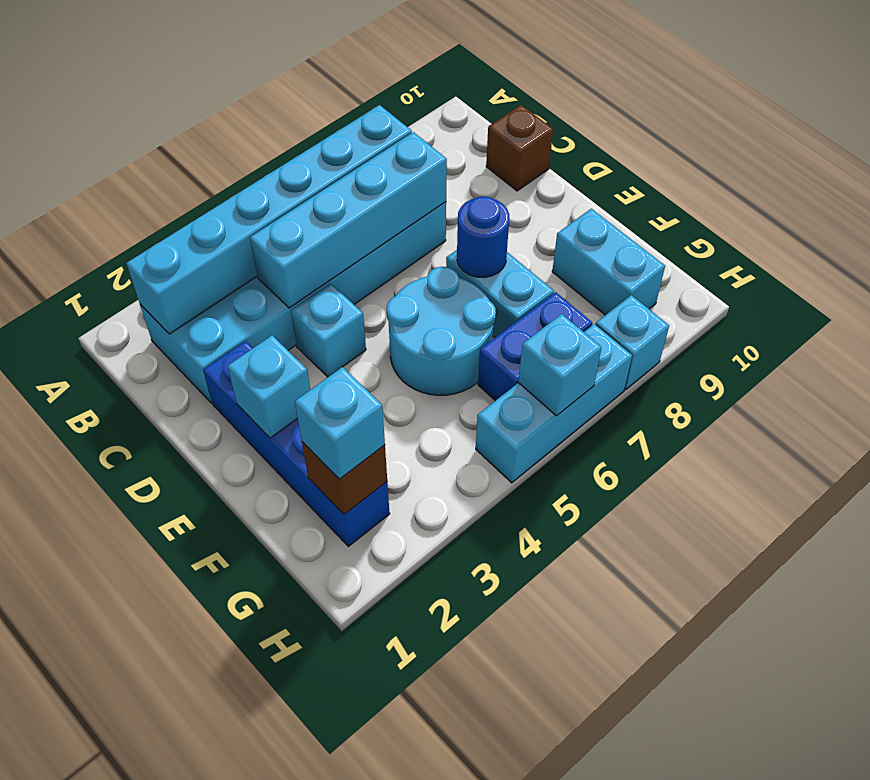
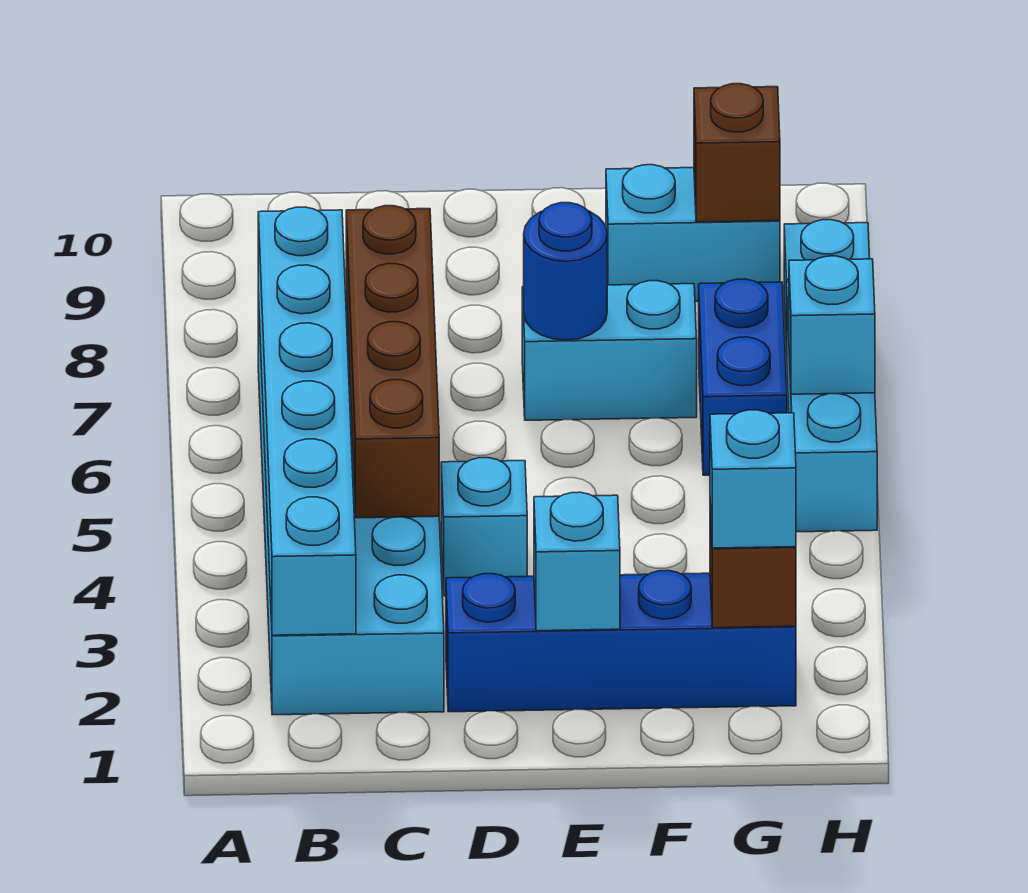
cyan brick C4:C7 level 2 -> brown brick C4:C7 level 2
brown brick C10 level 1 -> brown brick G9 level 2
cyan round brick E5:F6 level 1 -> none

